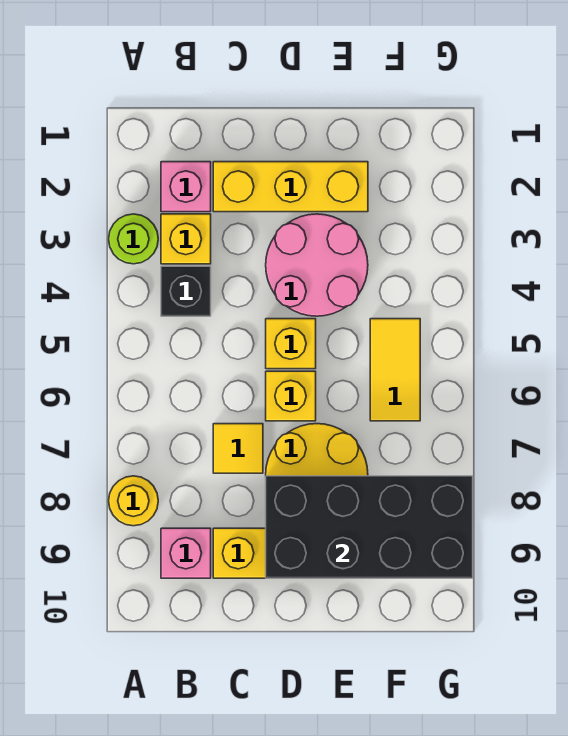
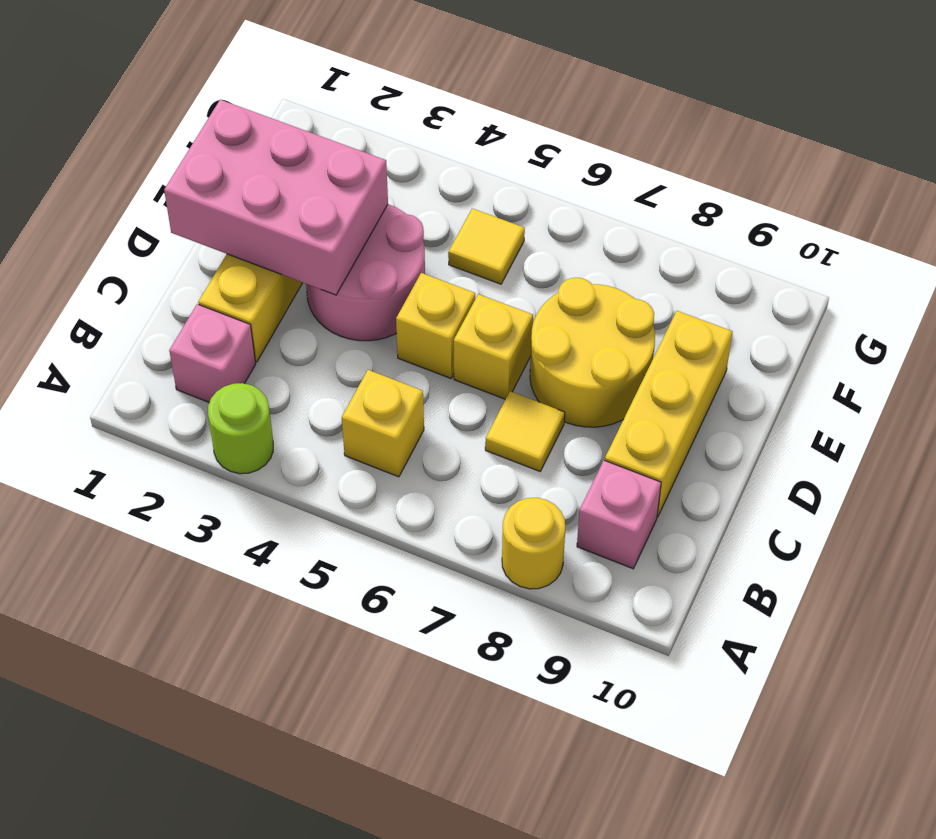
yellow brick B3 level 1 -> yellow brick B5 level 1
black brick B4 level 1 -> none
none -> pink brick D1:E3 level 2
black brick D8:G9 level 2 -> none
yellow tile F5:F6 level 1 -> yellow tile F5 level 1

